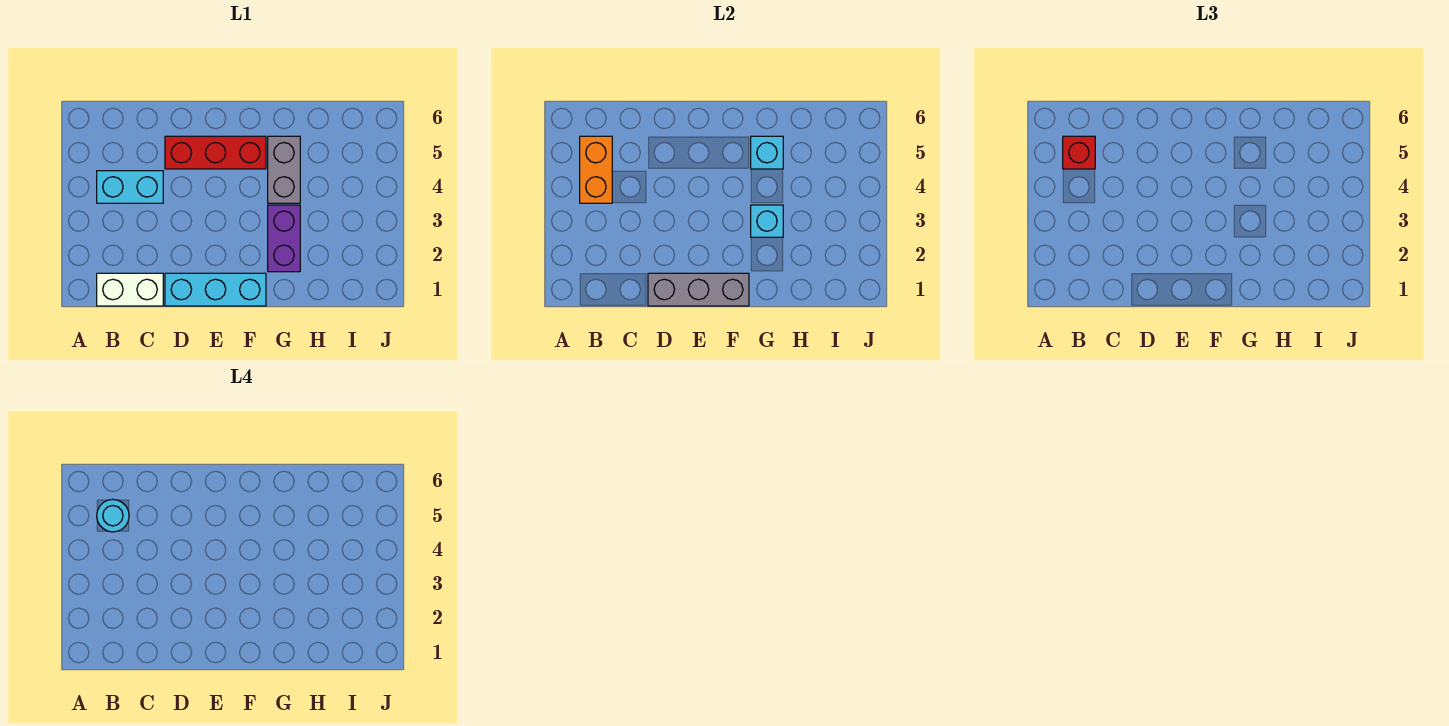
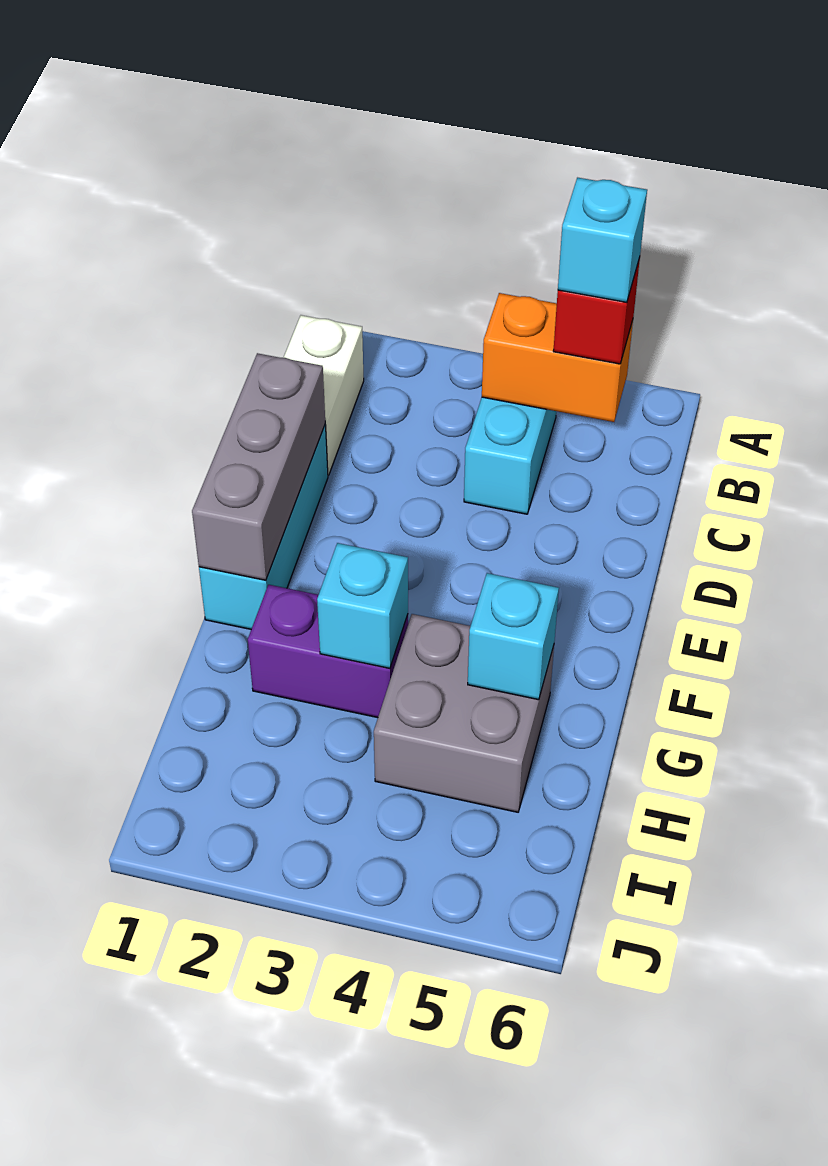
cyan round brick B5 level 4 -> cyan brick B5 level 4
red brick D5:F5 level 1 -> none
grey brick G4:G5 level 1 -> grey brick G4:H5 level 1

